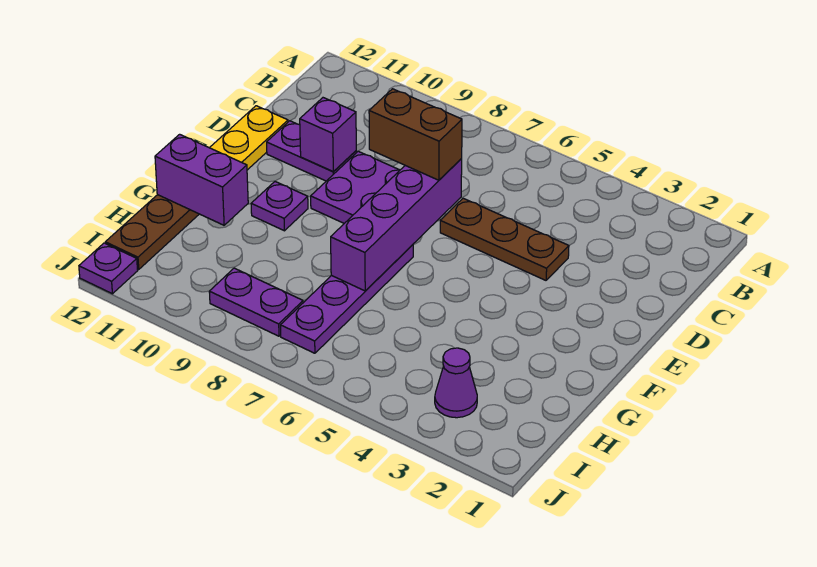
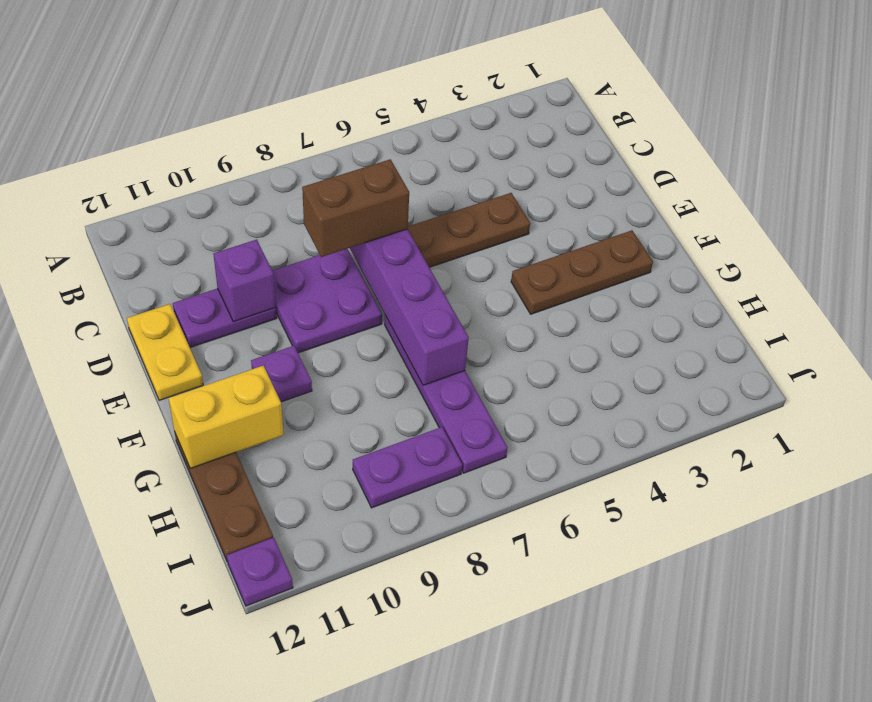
none -> brown plate F2:F4 level 1
purple brick G11:G12 level 2 -> yellow brick G11:G12 level 2
purple cone I3 level 1 -> none

